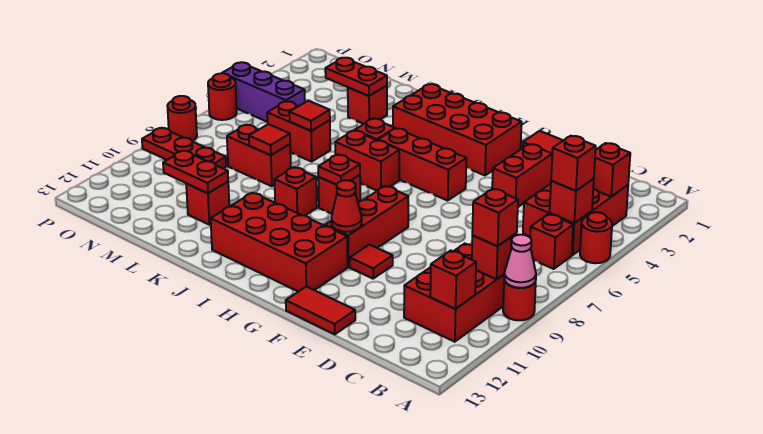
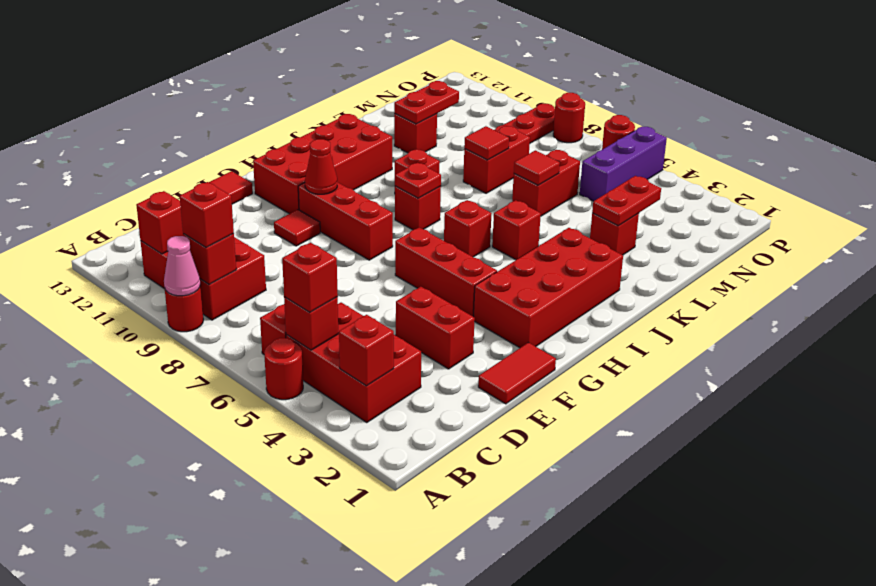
red brick G5:I5 level 1 -> red brick G4:G6 level 1
red brick I6:J6 level 1 -> red brick I6 level 1

